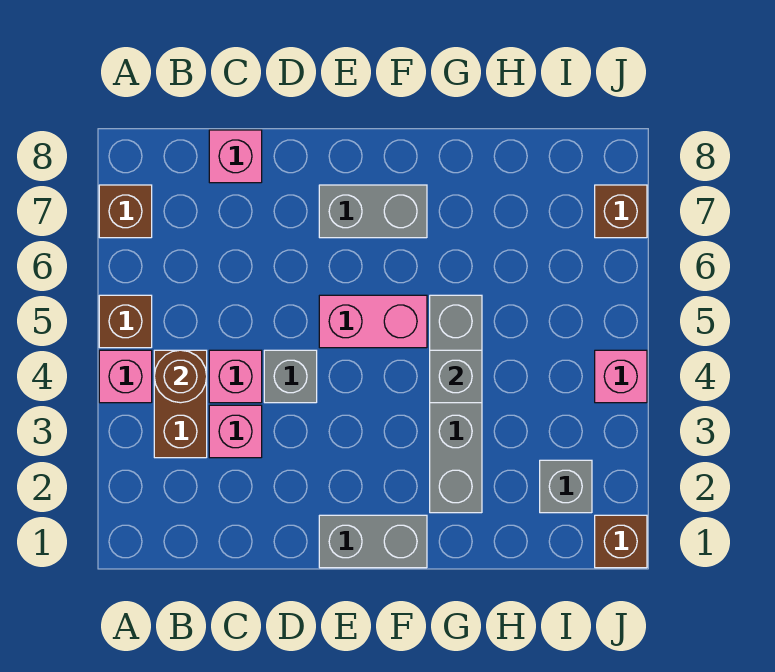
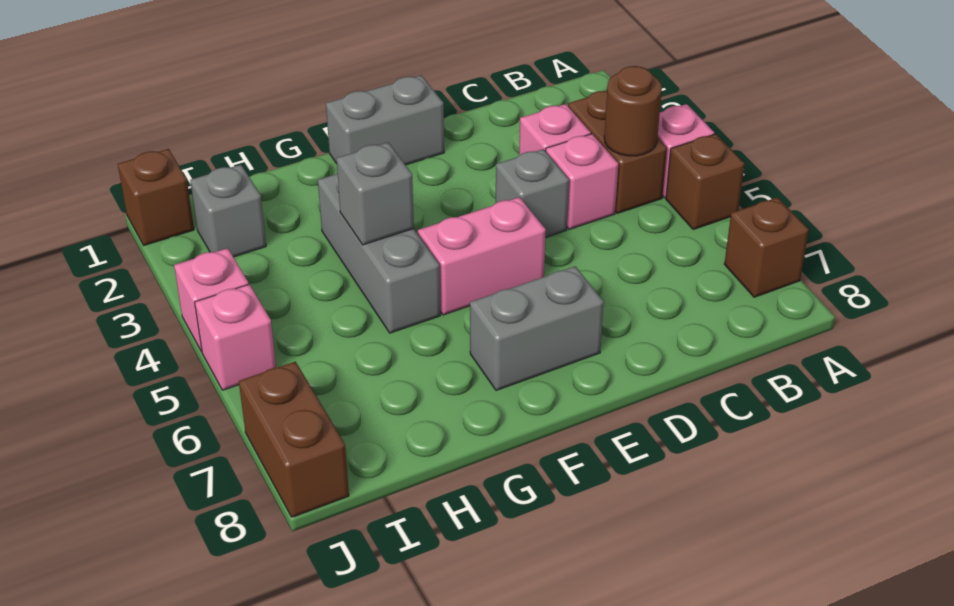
pink brick C8 level 1 -> pink brick J5 level 1
grey brick G2:G5 level 1 -> grey brick G3:G5 level 1
brown brick J7 level 1 -> brown brick J7:J8 level 1

